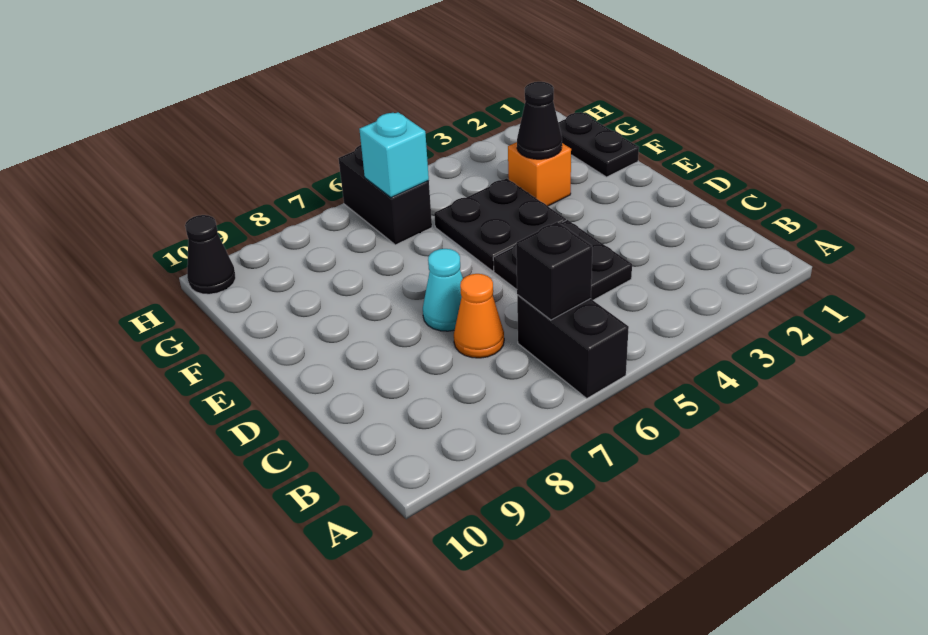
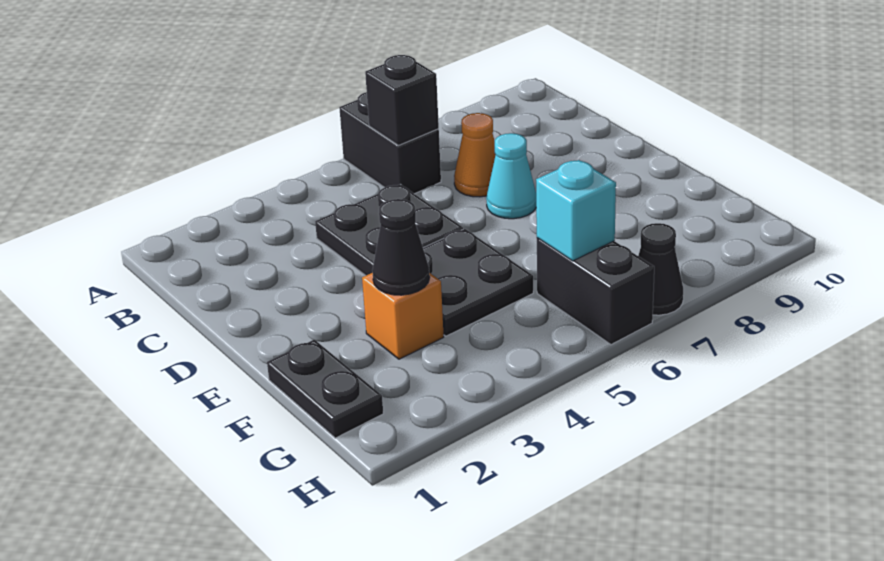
black cone H10 level 1 -> black cone H7 level 1

